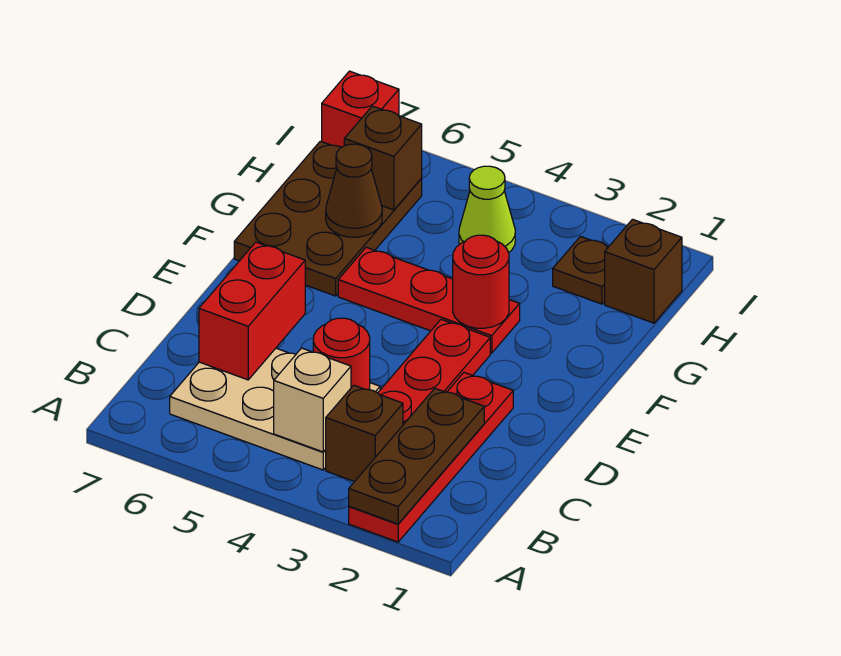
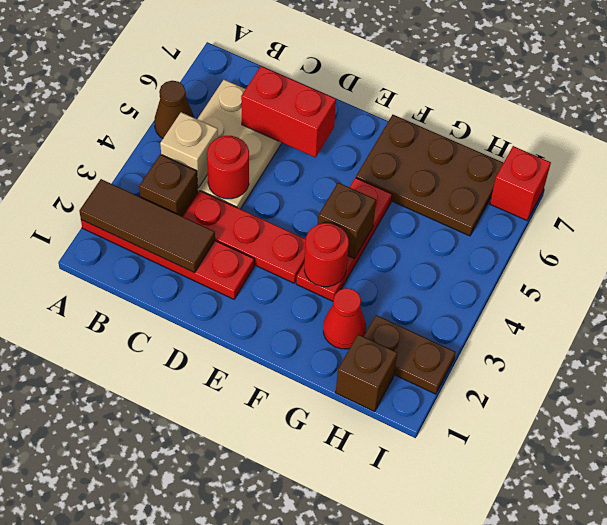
brown plate A2:C2 level 2 -> brown tile A2:C2 level 2
none -> red cone G2 level 1
brown cone G6 level 2 -> brown cone A5 level 1
brown plate H2 level 1 -> brown plate H2:I2 level 1
lime cone H4 level 1 -> none
brown brick H6 level 2 -> brown brick F4 level 2

